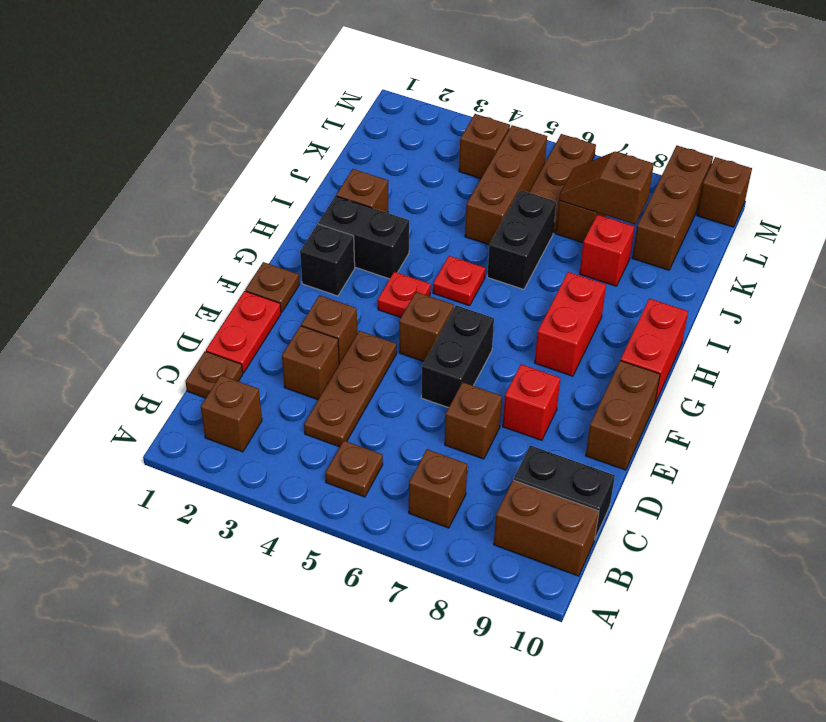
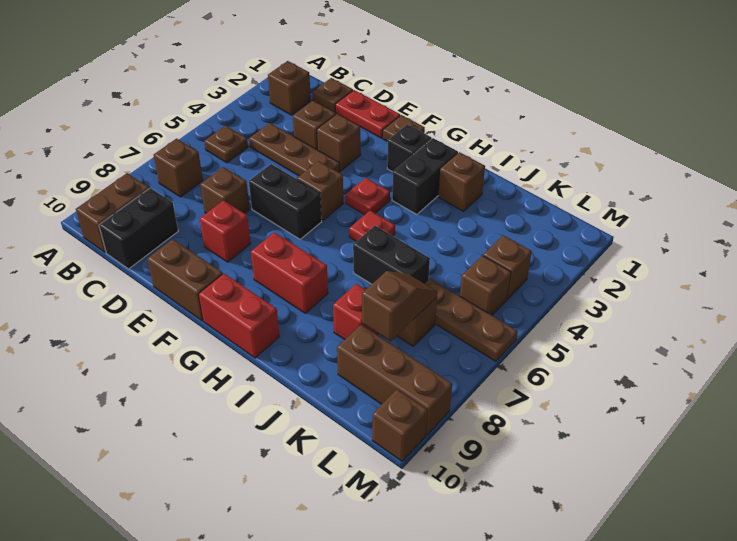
brown brick J5:L5 level 1 -> brown brick L5 level 1

